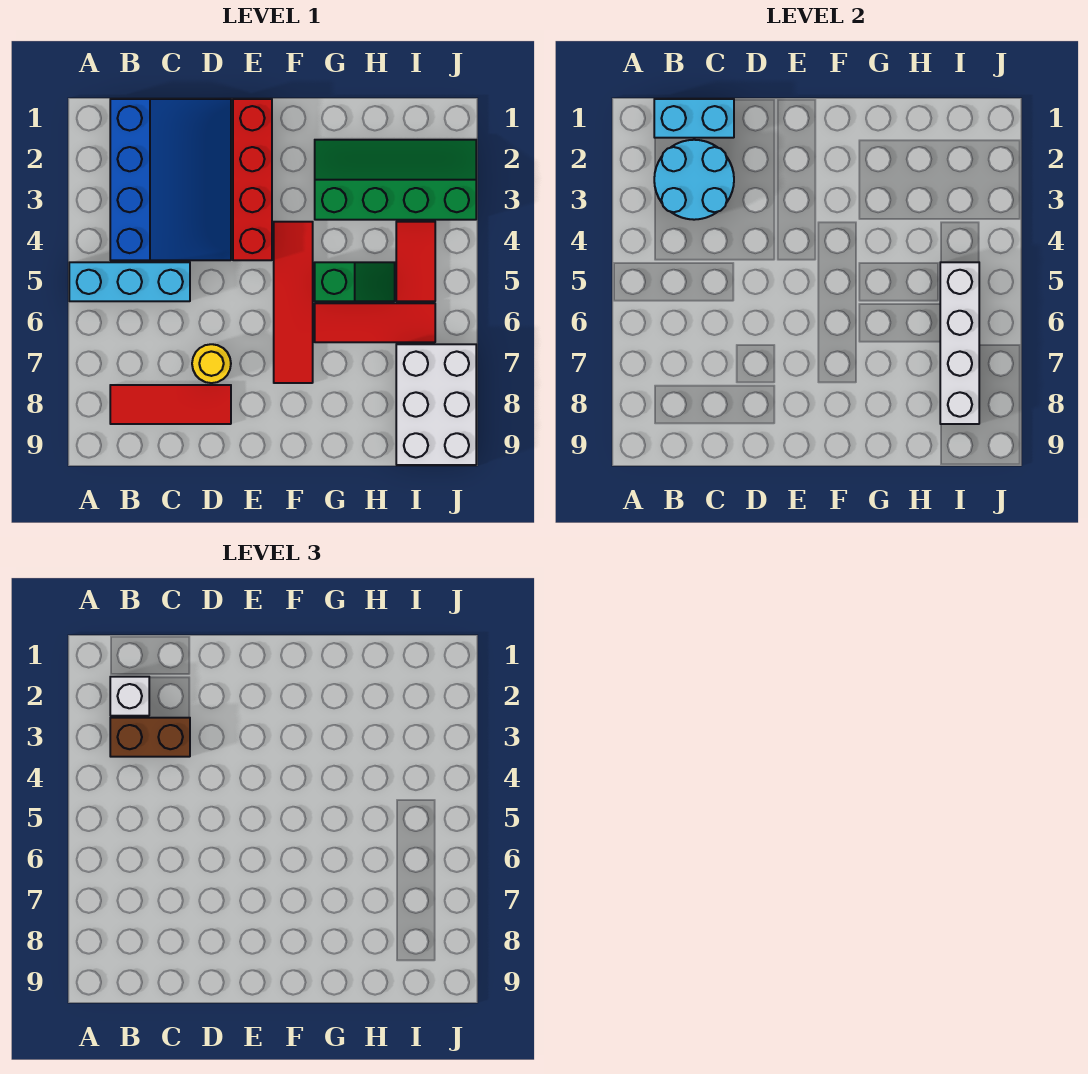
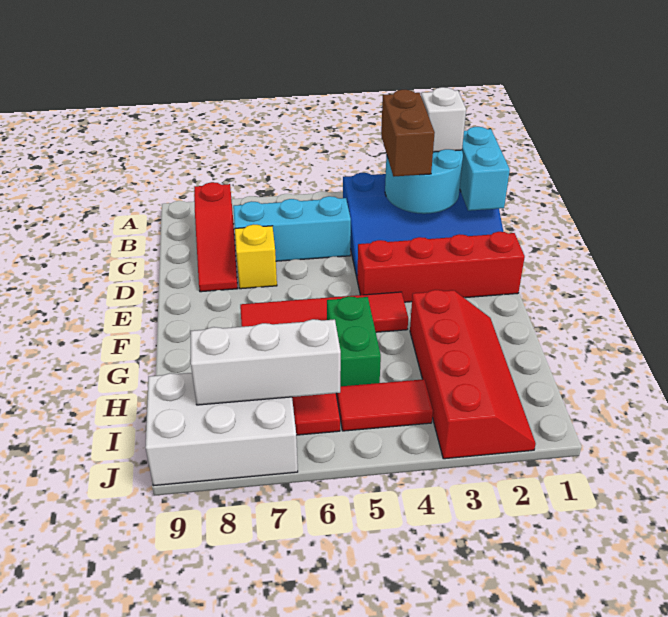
cyan brick A5:C5 level 1 -> cyan brick C5:C7 level 1
red tile B8:D8 level 1 -> red slope B8:D8 level 1 top B
yellow round brick D7 level 1 -> yellow brick D7 level 1
green slope G2:J3 level 1 top 3 -> red slope G2:J3 level 1 top 3
green slope G5:H5 level 1 top G -> green brick G5:H5 level 1
white brick I5:I8 level 2 -> white brick I6:I8 level 2

